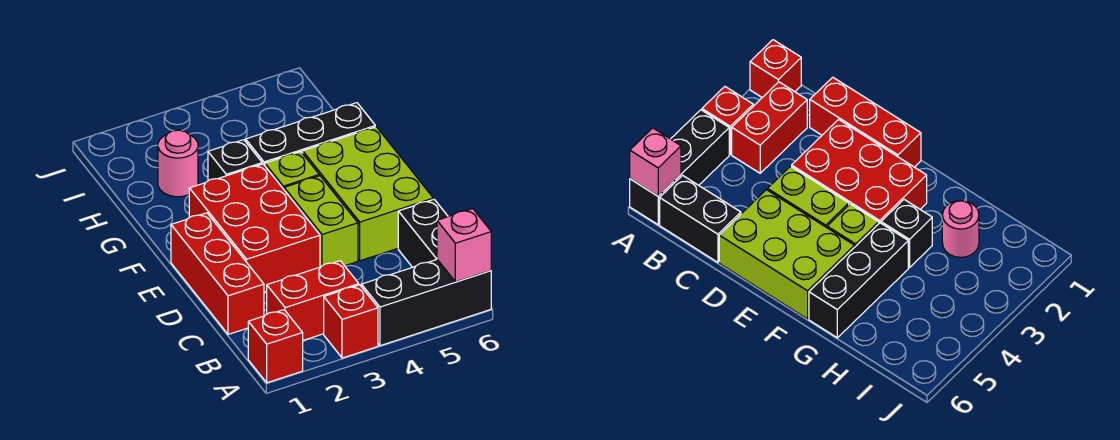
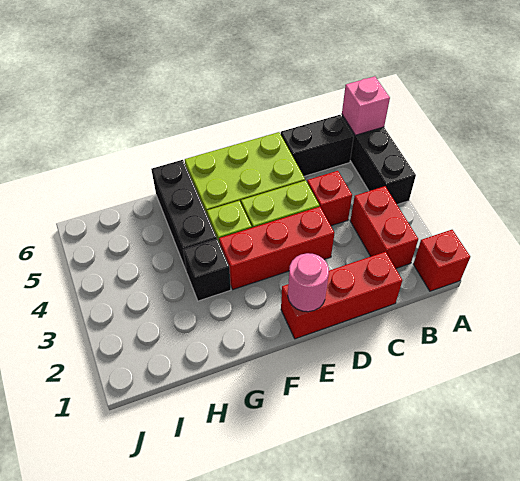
red brick A3 level 1 -> red brick C4 level 1
red brick D2:F3 level 1 -> red brick D3:F3 level 1
pink round brick H2 level 1 -> pink round brick E1 level 2

